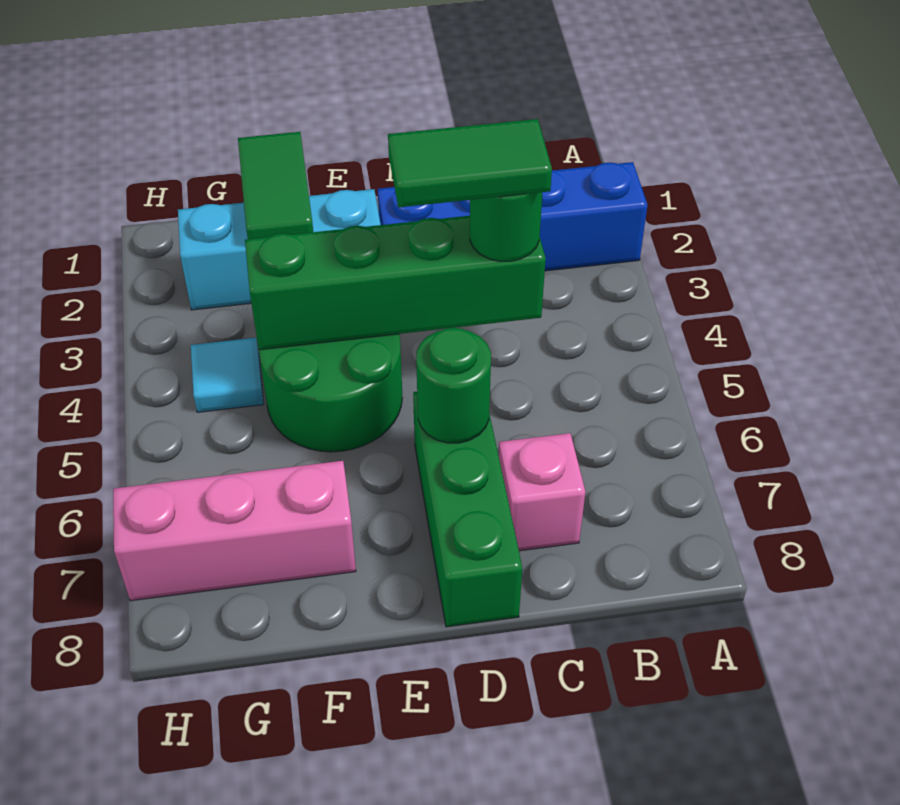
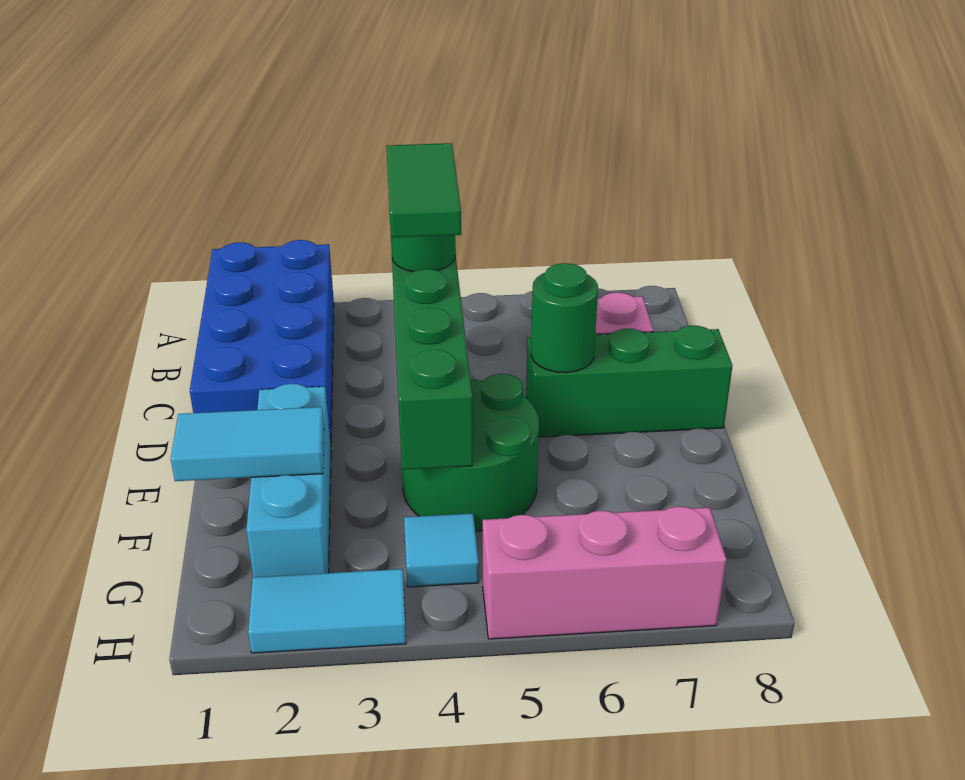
blue brick A2:D2 level 1 -> blue brick A1:D2 level 1
green tile F1:F2 level 2 -> cyan tile F1:F2 level 2
pink brick F7:H7 level 1 -> pink brick H5:H7 level 1
none -> cyan tile H2:H3 level 1

